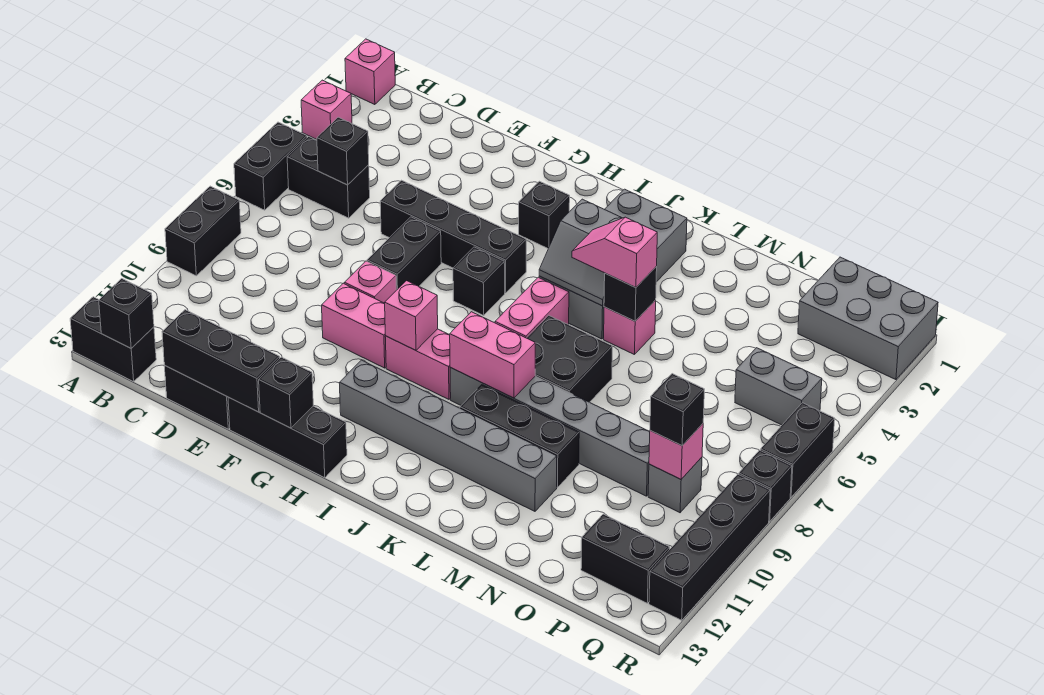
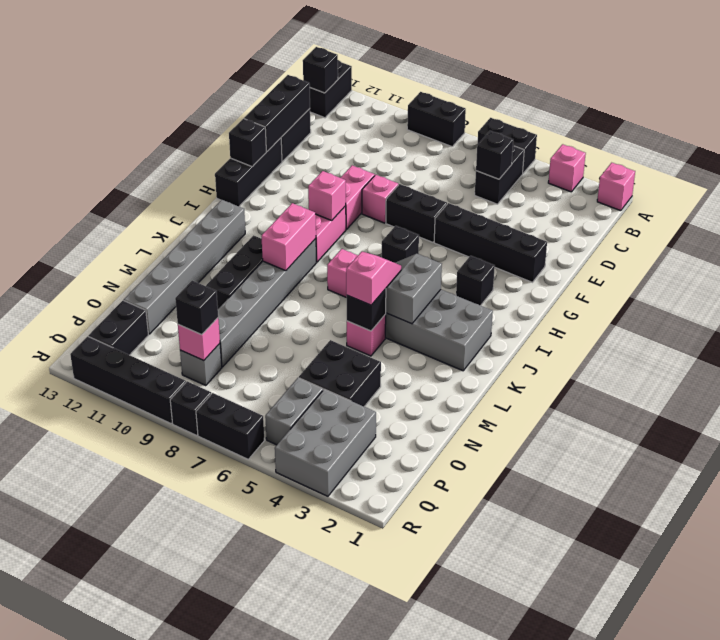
black brick E5:H5 level 1 -> black brick F2:F5 level 1
grey brick H11:M11 level 1 -> grey brick J12:O12 level 1
black brick K7:L8 level 1 -> black brick N4:O5 level 1
grey brick P1:R2 level 1 -> grey brick P3:R4 level 1

